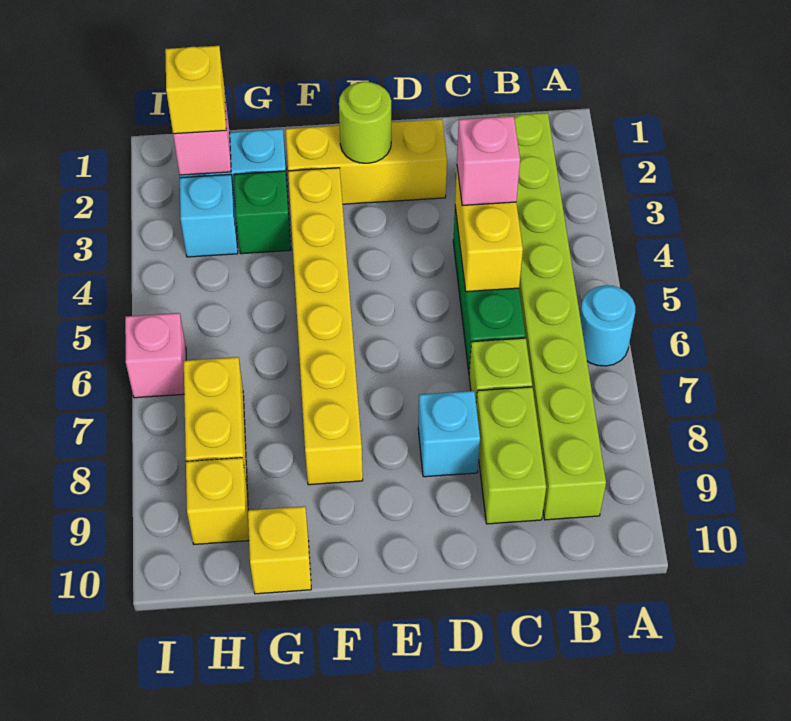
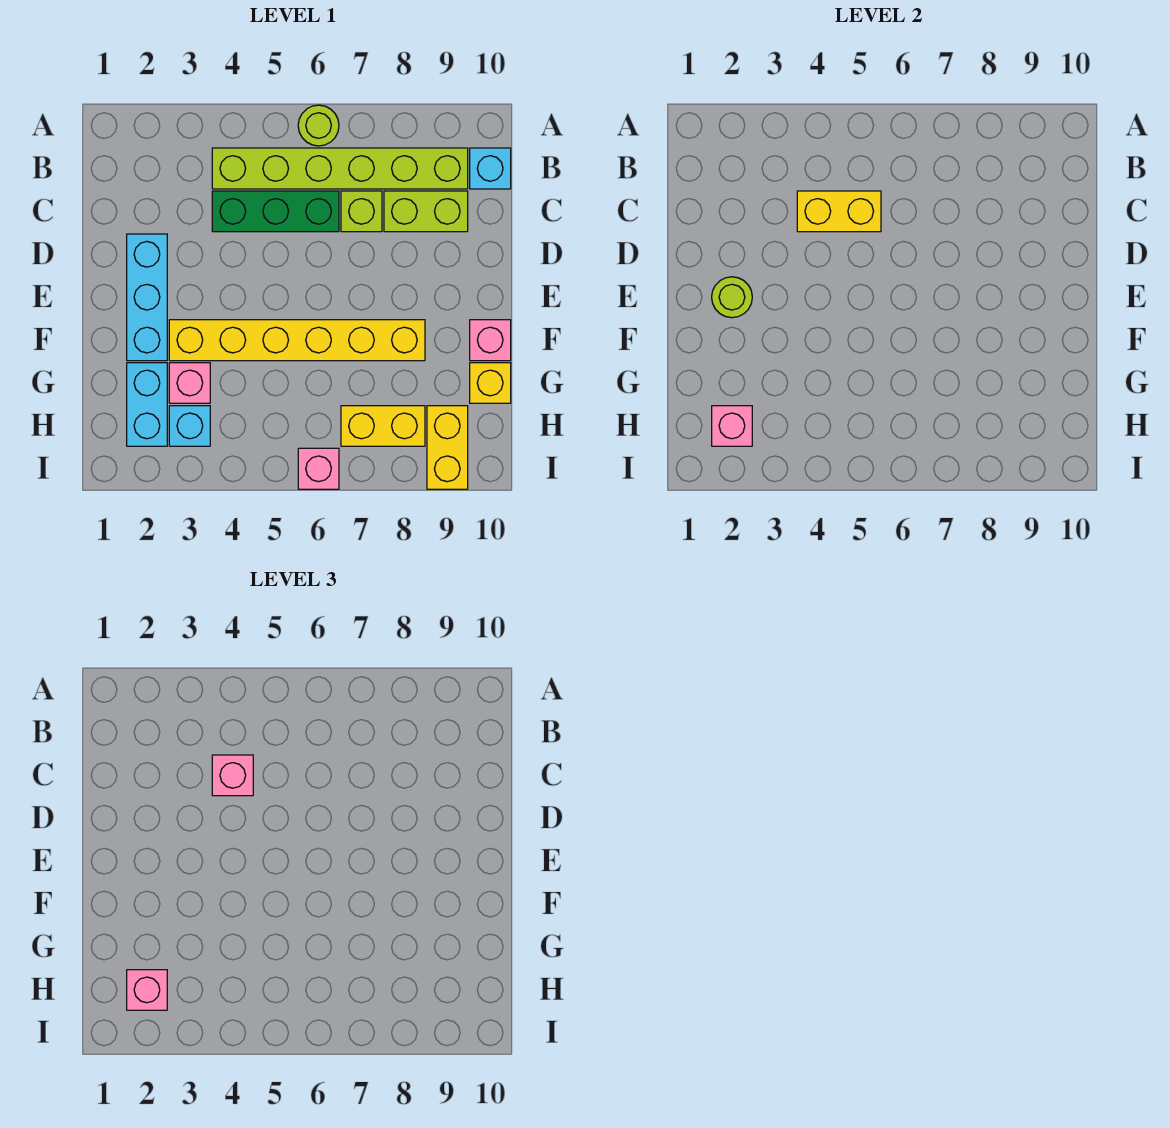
cyan round brick A6 level 1 -> lime round brick A6 level 1
lime brick B2:B9 level 1 -> lime brick B4:B9 level 1
yellow brick D2:F2 level 1 -> cyan brick D2:F2 level 1
cyan brick D8 level 1 -> cyan brick B10 level 1
none -> pink brick F10 level 1
green brick G3 level 1 -> pink brick G3 level 1
yellow brick H2 level 3 -> pink brick H2 level 3
yellow brick H9 level 1 -> yellow brick H9:I9 level 1

